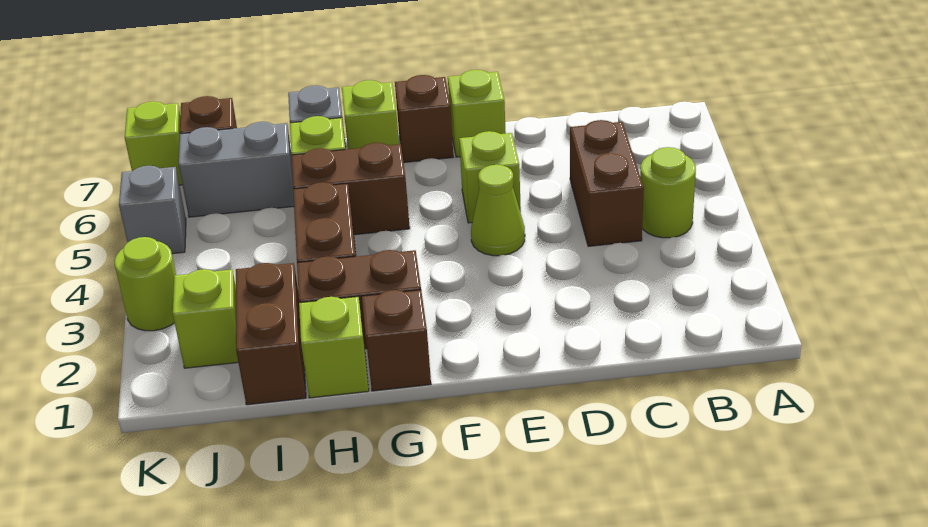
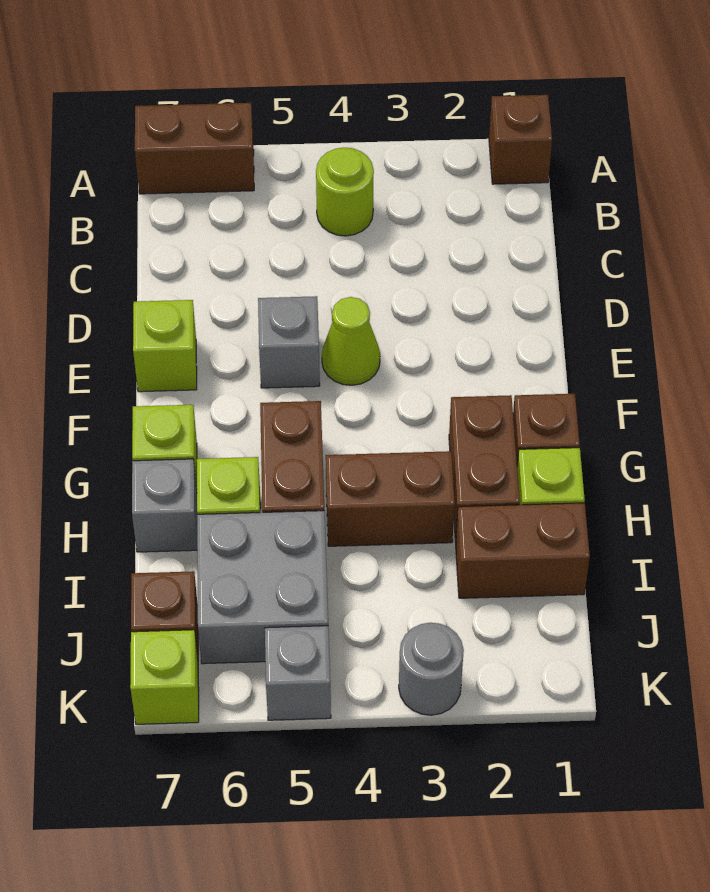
brown brick C4:C5 level 1 -> brown brick A6:A7 level 1
lime brick E5 level 1 -> grey brick E5 level 1
brown brick F7 level 1 -> brown brick A1 level 1
grey brick I6:J6 level 1 -> grey brick I5:J6 level 1
lime brick J2 level 1 -> none
lime round brick K3 level 1 -> grey round brick K3 level 1

